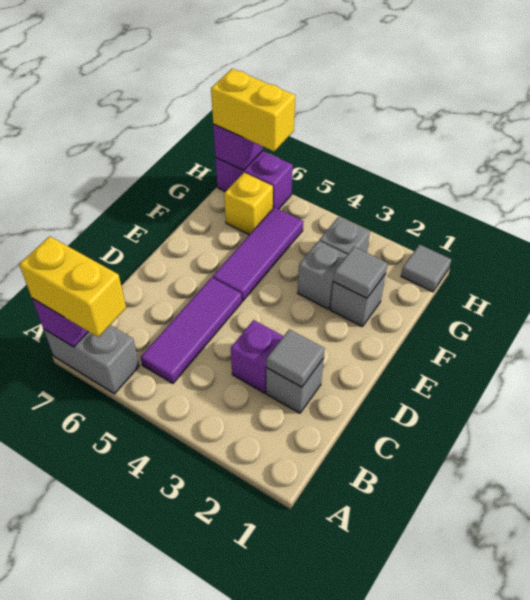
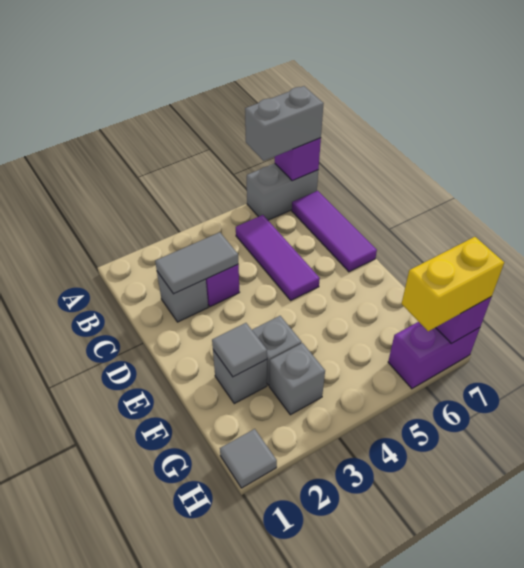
yellow brick A6:A7 level 3 -> grey brick A6:A7 level 3
grey tile C2 level 2 -> grey tile C2:C3 level 2
purple tile E5:G5 level 1 -> purple tile B7:D7 level 1
yellow brick G6 level 1 -> none

